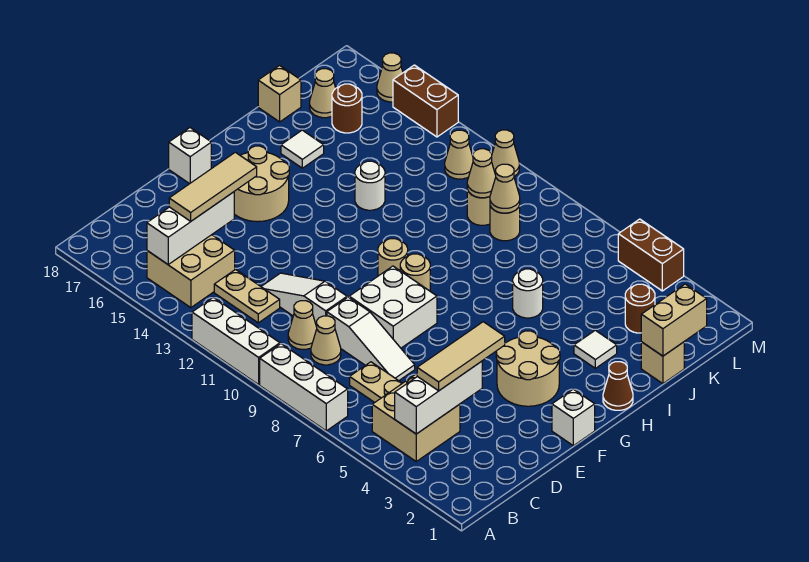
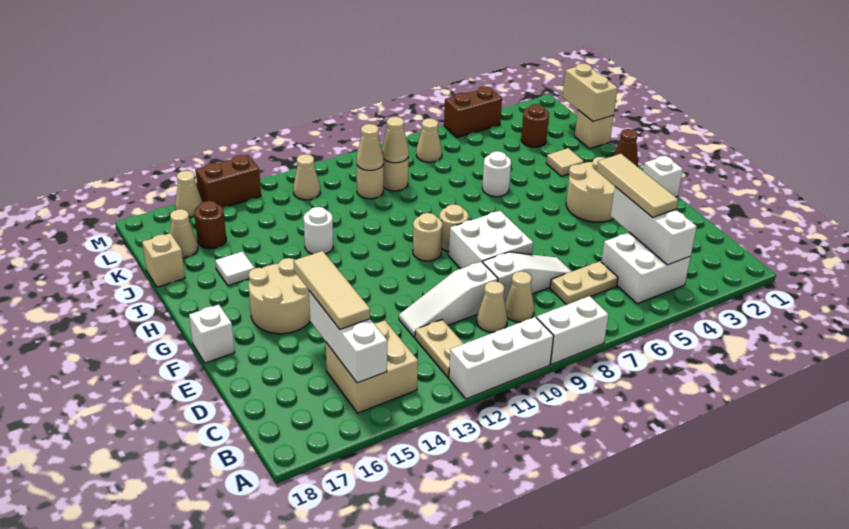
white brick A7:A9 level 1 -> white brick A8:A9 level 1
tan brick B4:C5 level 1 -> white brick B4:C5 level 1
tan plate C12:C13 level 1 -> tan plate B12:C12 level 1
white tile I3 level 1 -> tan tile I3 level 1
tan cone M11 level 1 -> tan cone L7 level 1

